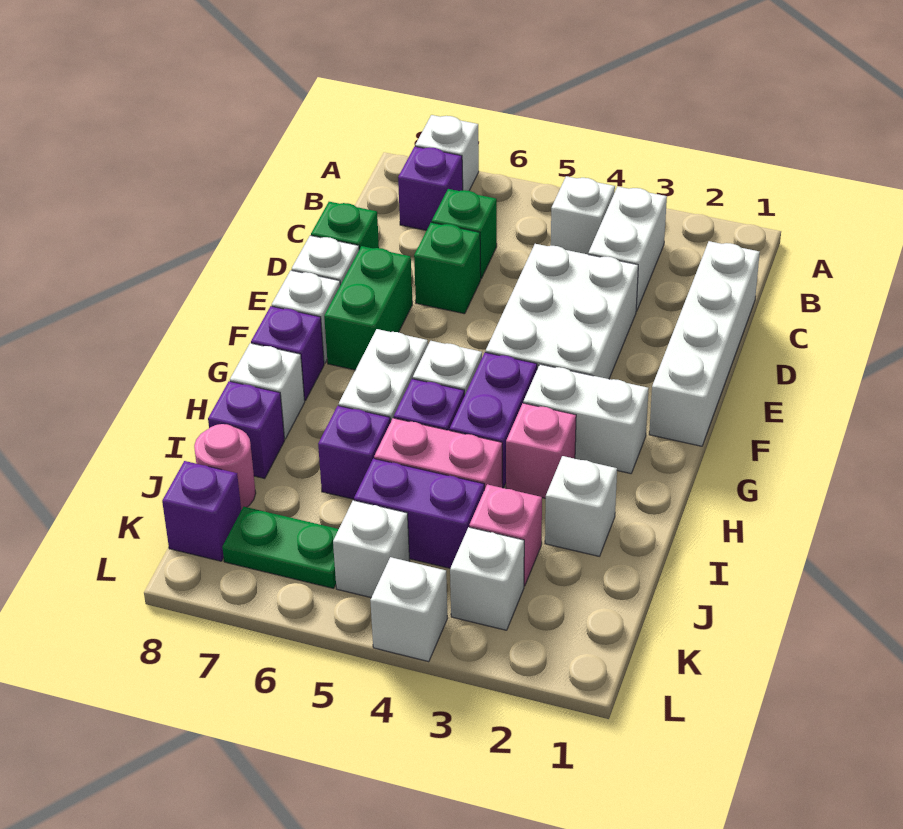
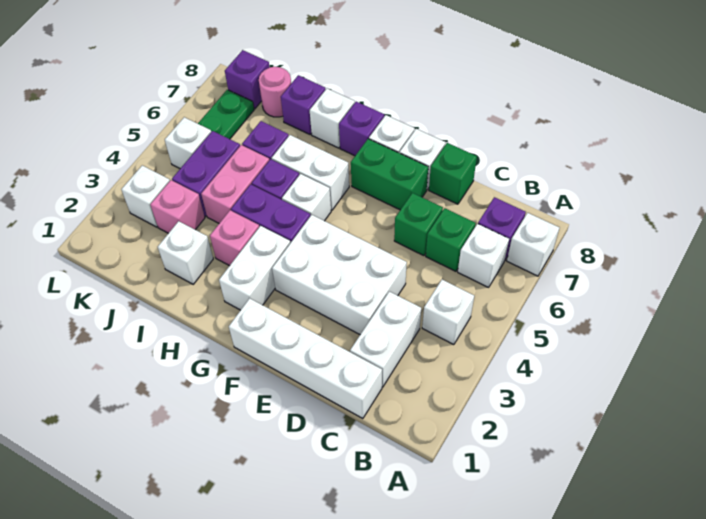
white brick B3:C3 level 1 -> white brick C2:C3 level 1
white brick L4 level 1 -> white brick B6 level 1

